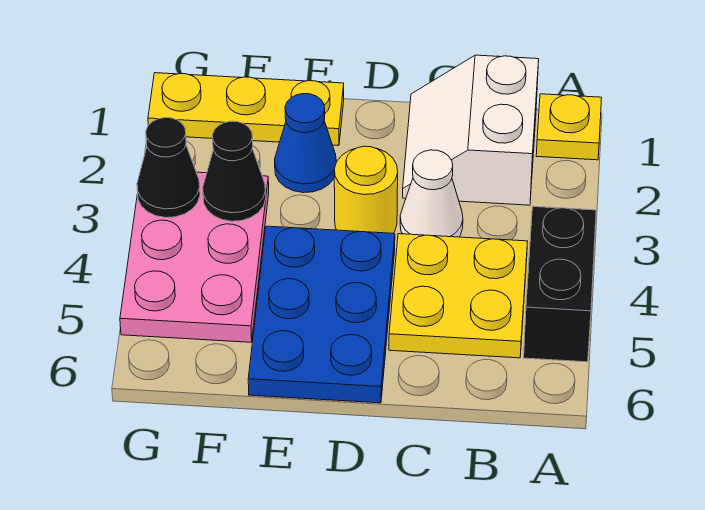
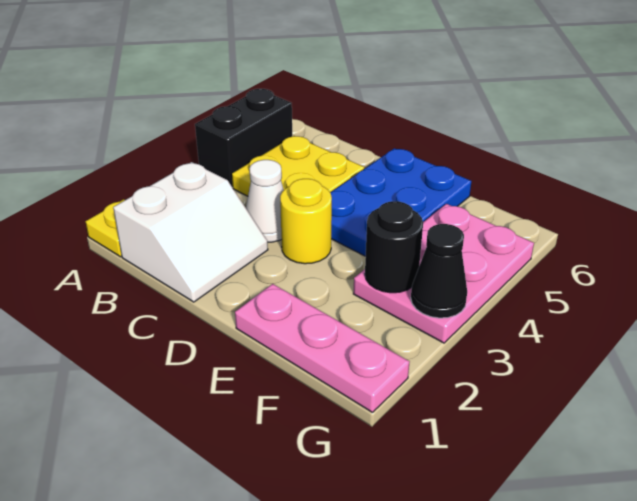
yellow plate E1:G1 level 1 -> pink plate E1:G1 level 1
blue cone E2 level 1 -> none
black cone F3 level 2 -> black round brick F3 level 2

